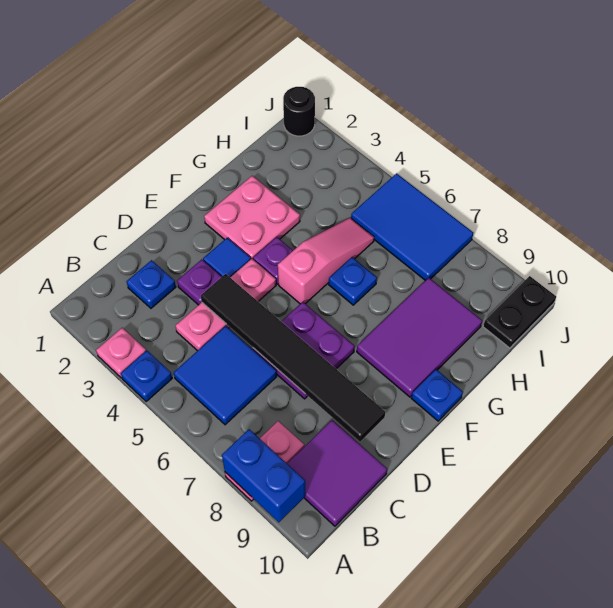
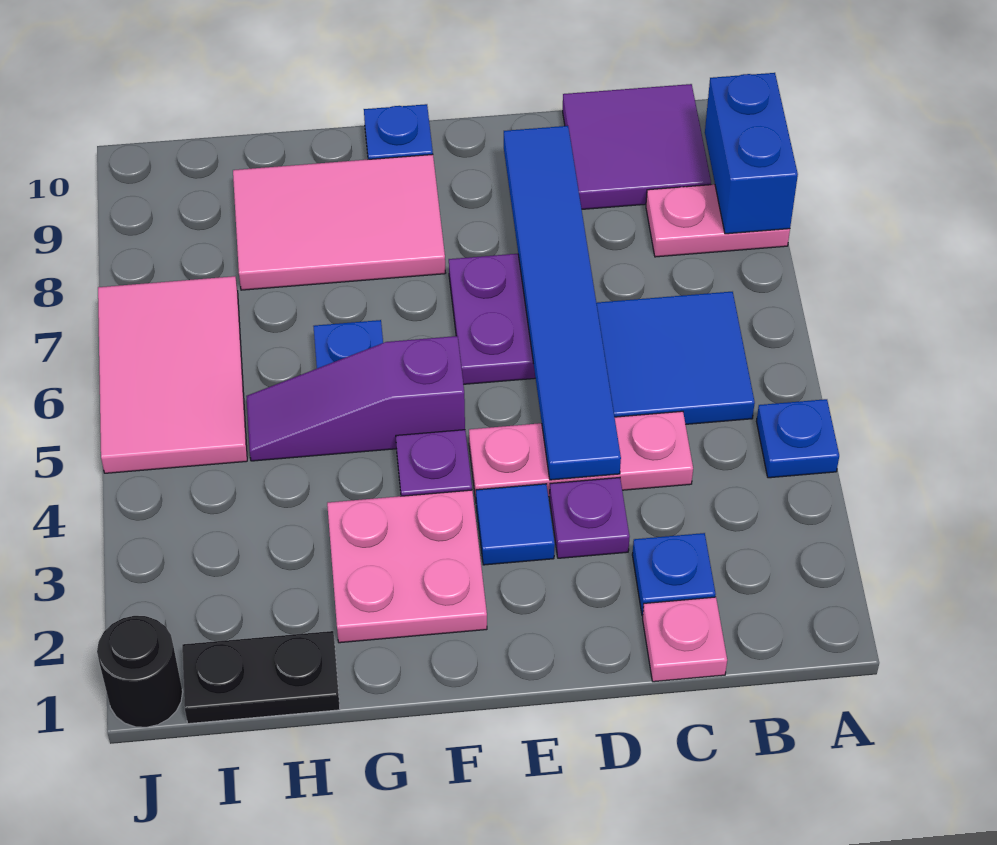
pink plate A3 level 1 -> pink plate C1 level 1
black tile D4:D9 level 2 -> blue tile D4:D9 level 2
pink slope F5:H5 level 1 top F -> purple slope F5:H5 level 1 top F
purple tile F8:H9 level 1 -> pink tile F8:H9 level 1
blue tile I5:J7 level 1 -> pink tile I5:J7 level 1
black plate I10:J10 level 1 -> black plate H1:I1 level 1

